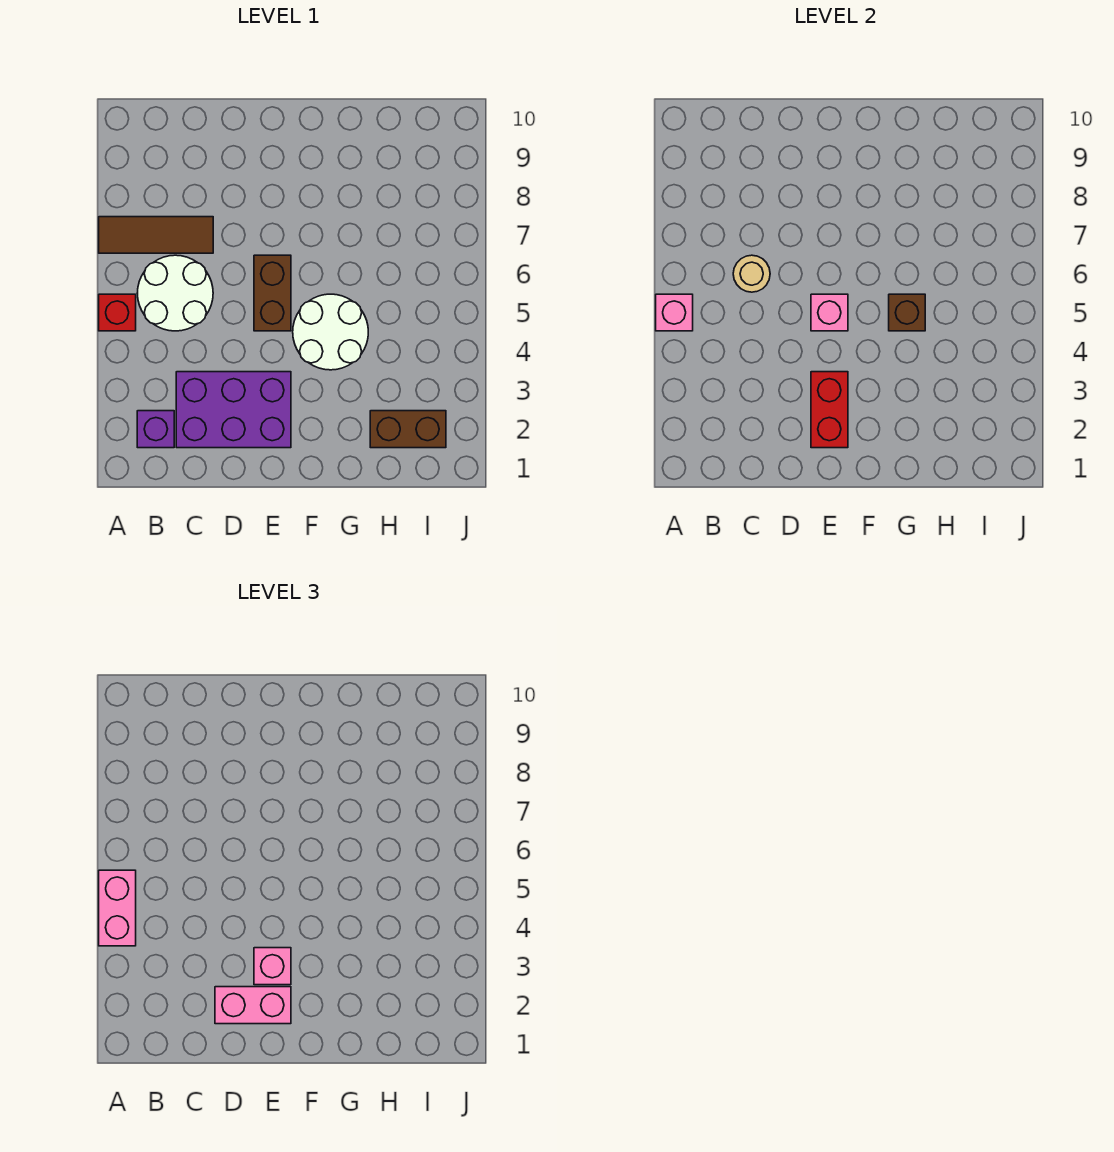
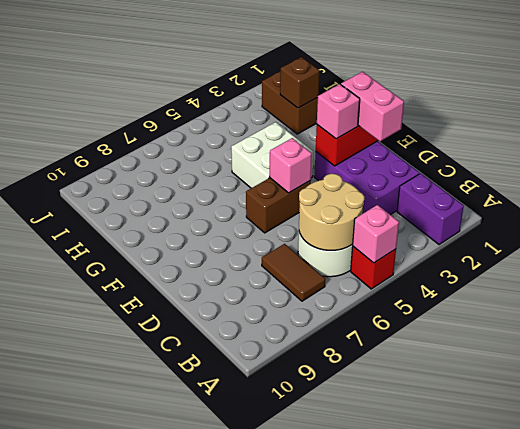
pink brick A4:A5 level 3 -> none
brown tile A7:C7 level 1 -> brown tile B7:C7 level 1
purple brick B2 level 1 -> purple brick A2:B2 level 1
tan round brick C6 level 2 -> tan round brick B5:C6 level 2
white round brick F4:G5 level 1 -> white brick F4:G5 level 1
brown brick G5 level 2 -> brown brick H2 level 2

